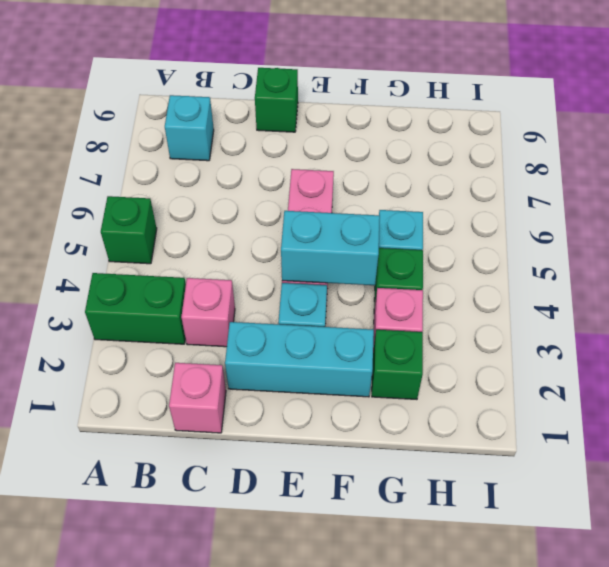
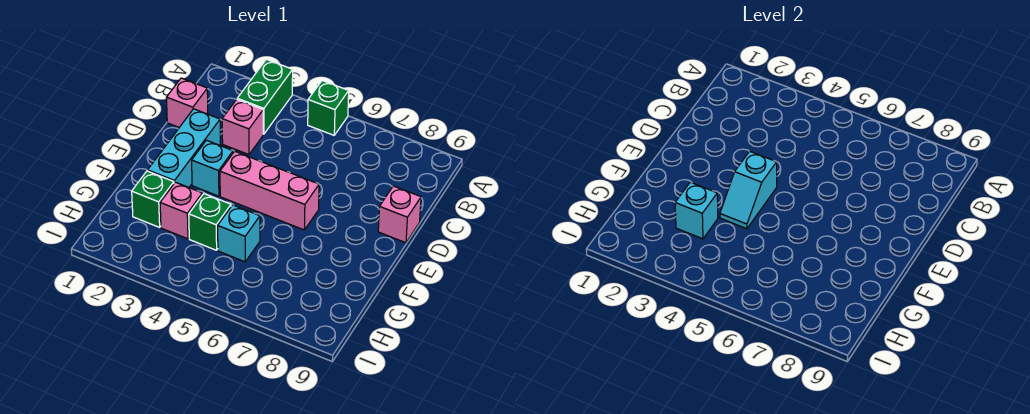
cyan brick B8 level 1 -> cyan brick G3 level 2
green brick D9 level 1 -> pink brick D9 level 1
cyan brick E4:F4 level 2 -> cyan slope E4:F4 level 2 top E

